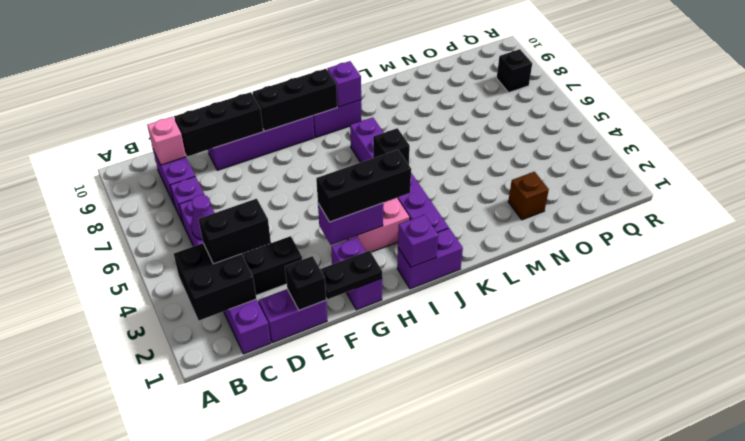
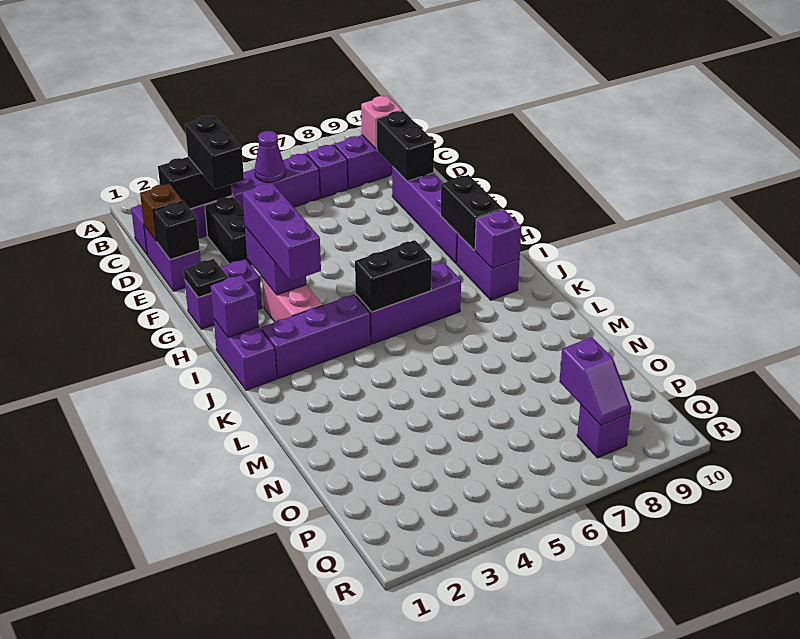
black brick B2:C3 level 2 -> black brick C2:C3 level 2
black brick D9:F9 level 2 -> black brick D9:E9 level 2
black plate F1:G1 level 2 -> black plate G1 level 2
black brick G3:I3 level 3 -> purple brick G3:I3 level 3
black brick G9:I9 level 2 -> black brick H9:I9 level 2
black brick J5 level 2 -> black brick J5:J6 level 2
brown brick N2 level 1 -> brown brick D1 level 2
none -> purple slope P8:Q8 level 2 top P
black brick Q8 level 1 -> purple brick Q8 level 1

